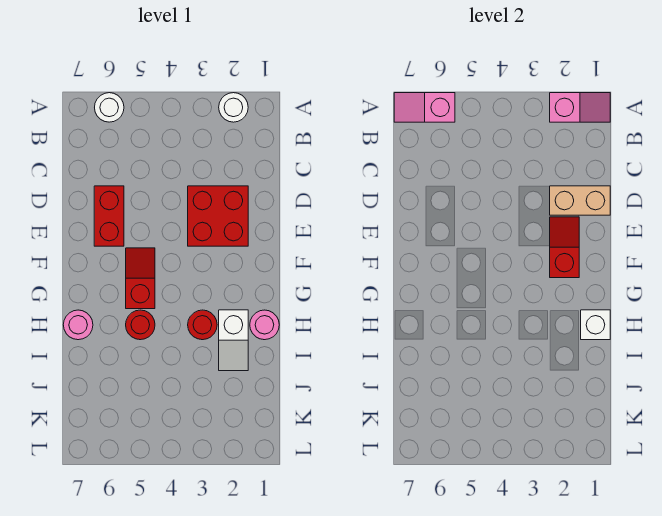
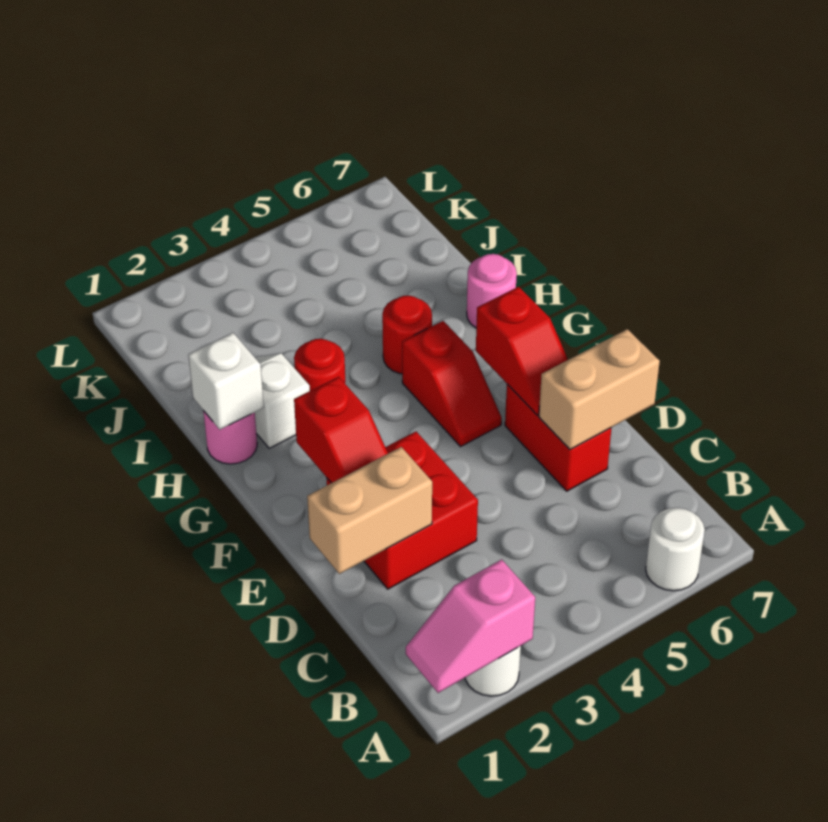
pink slope A6:A7 level 2 top 6 -> none
none -> tan brick D6:D7 level 2
none -> red slope E6:F6 level 2 top F

